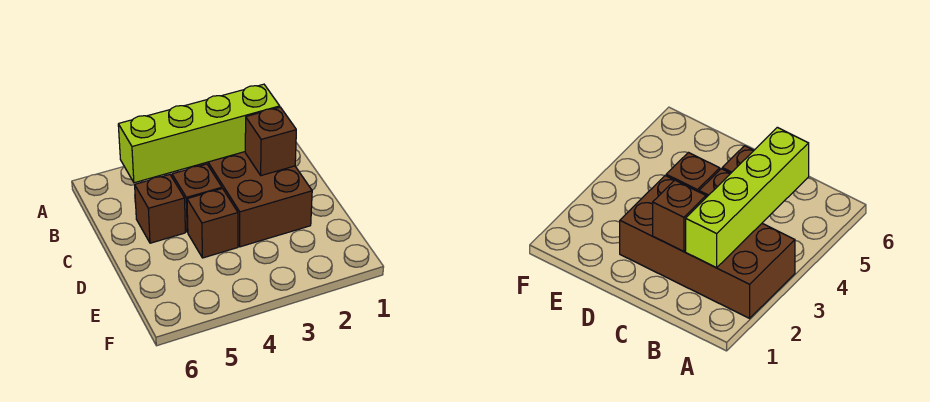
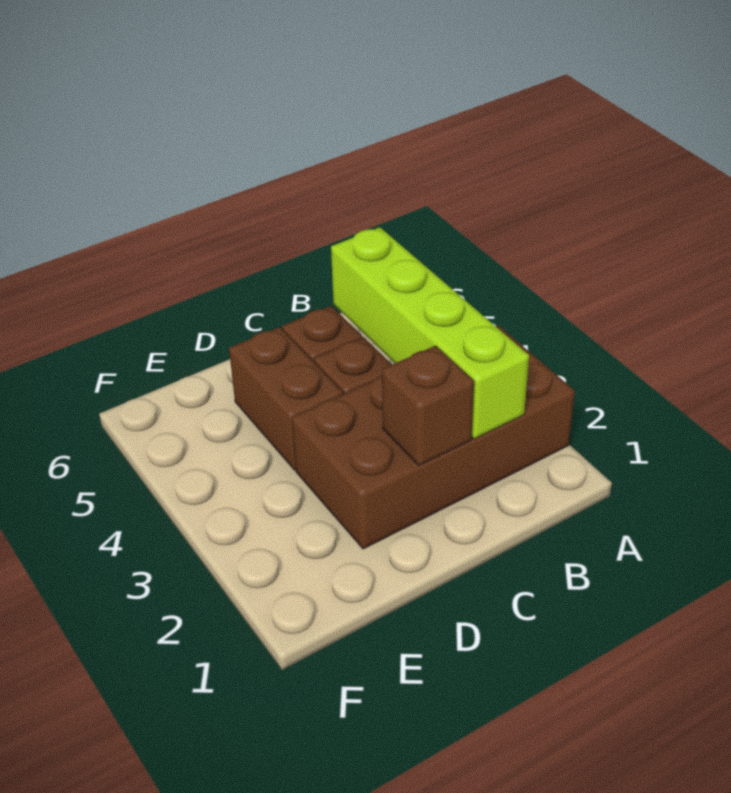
brown brick D4 level 1 -> brown brick D4:D5 level 1

